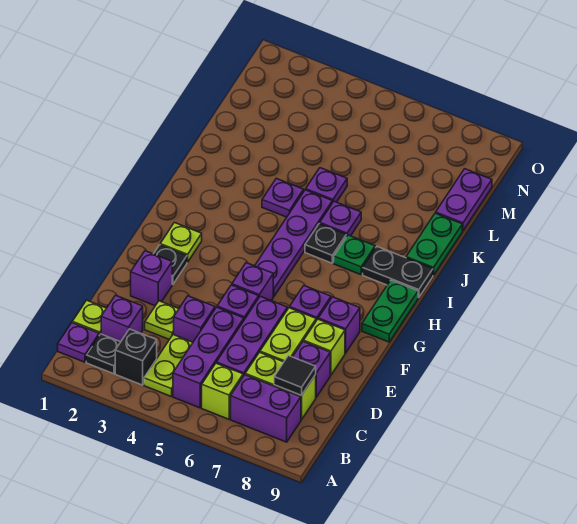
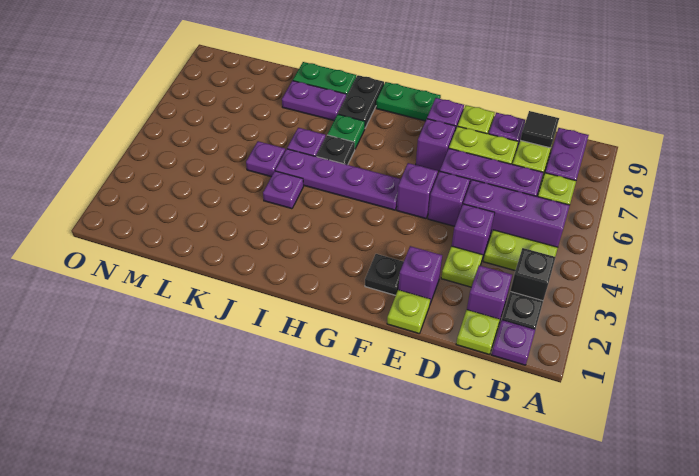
lime plate G2 level 1 -> lime plate E1 level 1
purple plate L9:M9 level 1 -> purple plate J8:K8 level 1

